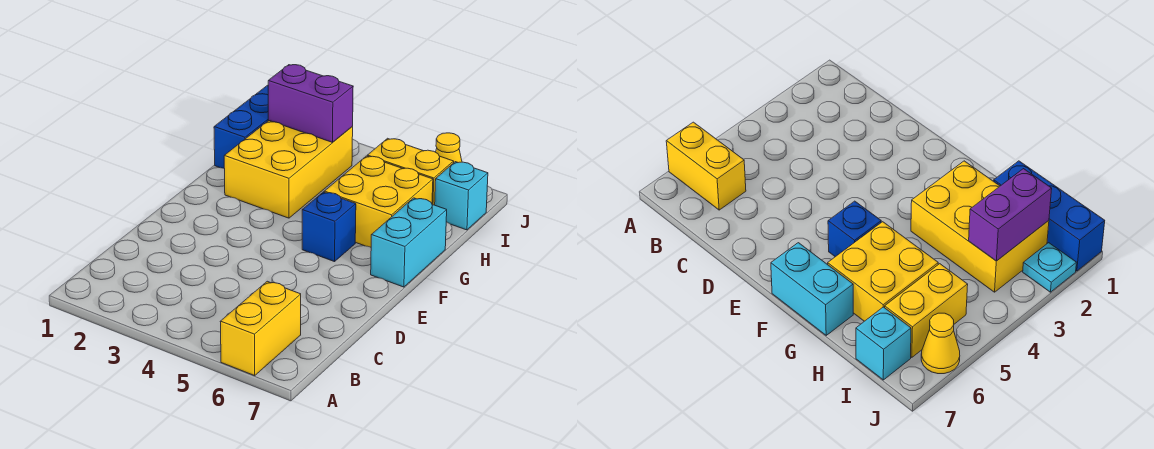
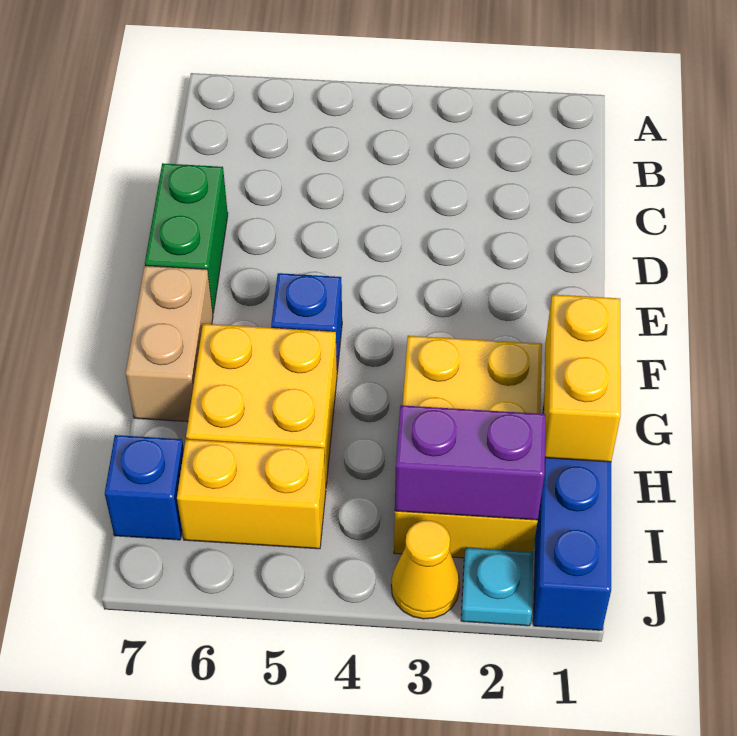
yellow brick A6:B6 level 1 -> yellow brick G1:H1 level 2
none -> green brick D7:E7 level 1
cyan brick F7:G7 level 1 -> tan brick F7:G7 level 1
cyan brick I7 level 1 -> blue brick I7 level 1
yellow cone J6 level 1 -> yellow cone J3 level 1

